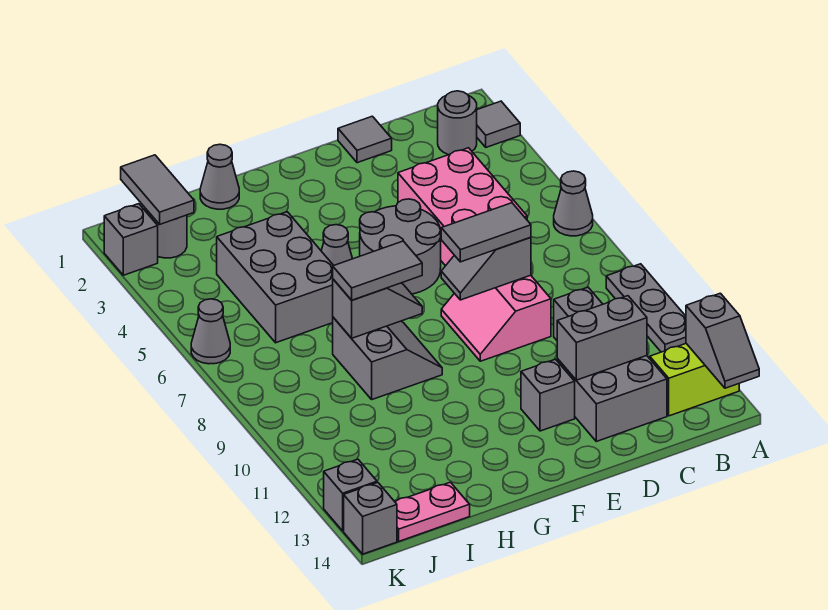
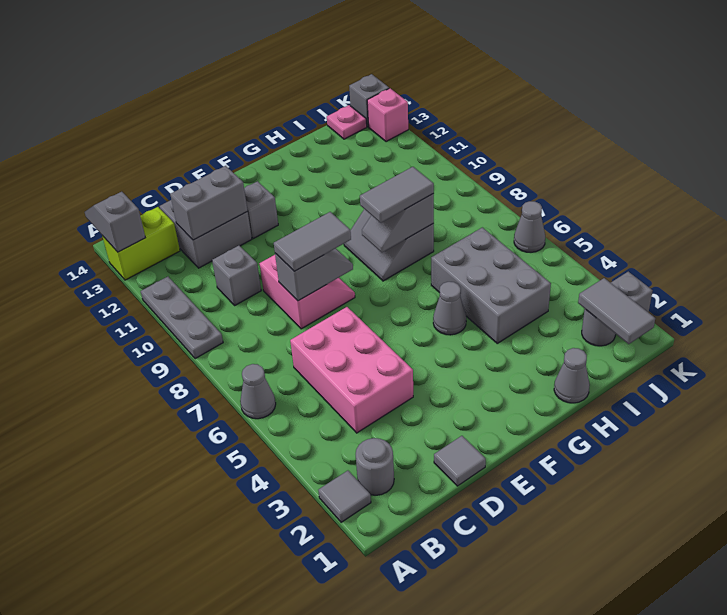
grey round brick E5:F6 level 1 -> none
pink plate I14:J14 level 1 -> pink plate J14 level 1
grey brick K13 level 1 -> pink brick K13 level 1

